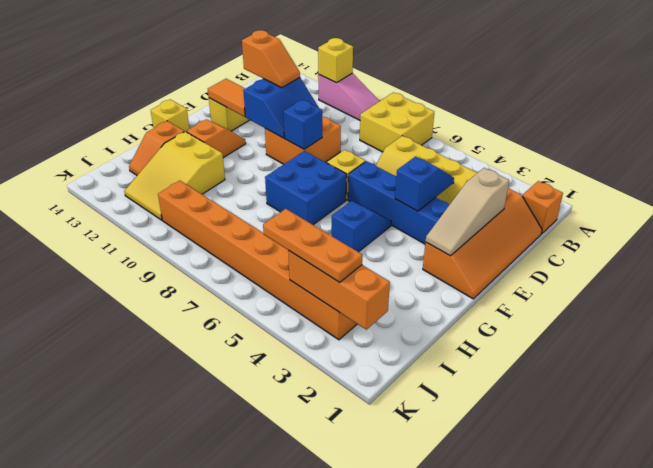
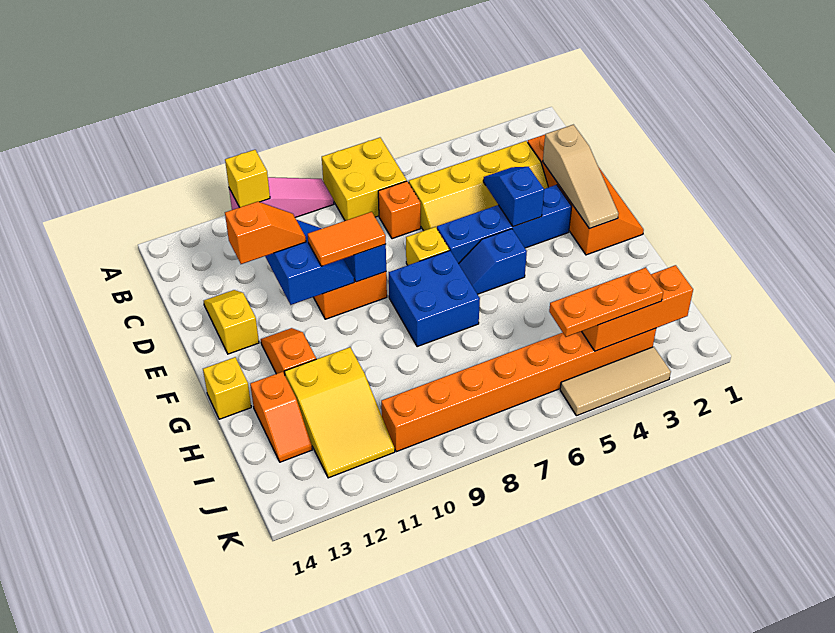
orange brick B1 level 1 -> orange brick C7 level 1
orange tile E12:E13 level 2 -> orange tile E9:E10 level 3
blue slope F5:G5 level 1 top G -> blue slope F5:F6 level 1 top 5
none -> tan tile K3:K5 level 1

